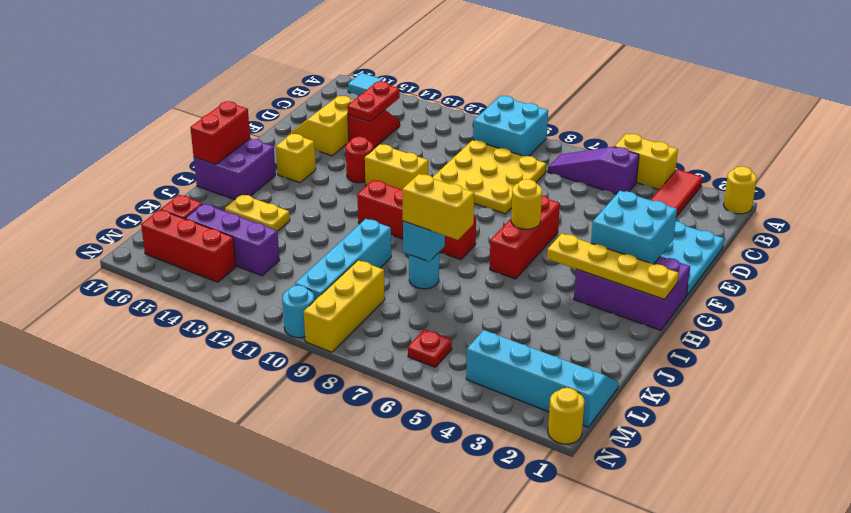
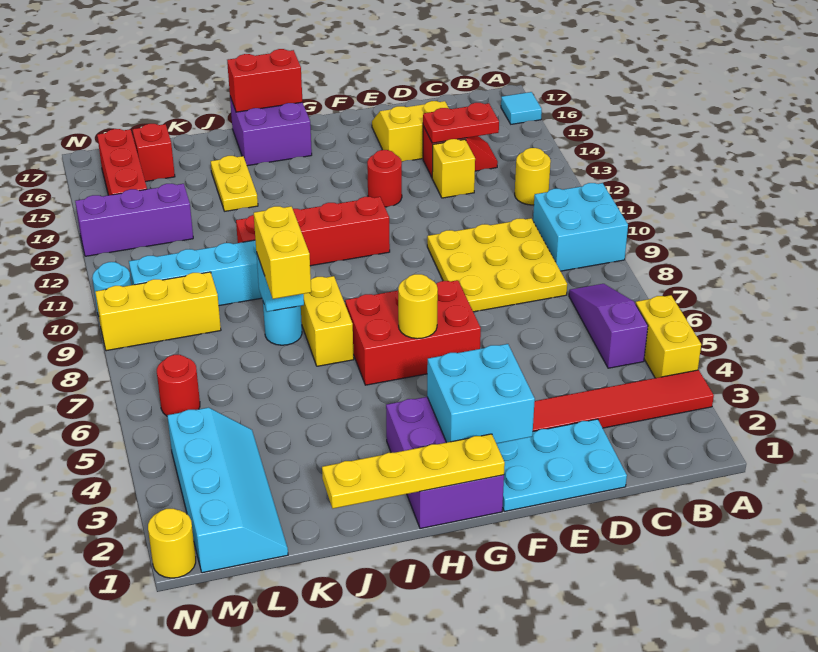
yellow round brick A1 level 1 -> yellow round brick B12 level 1
red brick F6:H6 level 1 -> red brick F6:H7 level 1
yellow brick F11:F12 level 1 -> yellow brick I7:I8 level 1
yellow brick G15 level 1 -> yellow brick D13 level 1
yellow plate H1:H4 level 2 -> yellow plate G1:J1 level 2
red brick H8:H11 level 1 -> red brick G11:J11 level 1
purple brick L13:L15 level 1 -> purple brick L13:N13 level 1
red plate M6 level 1 -> red round brick M6 level 1

